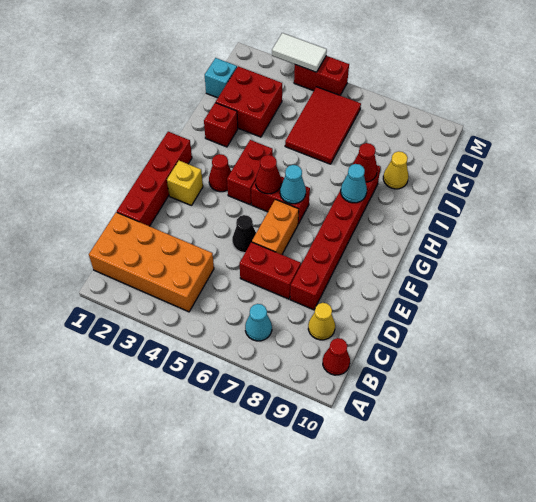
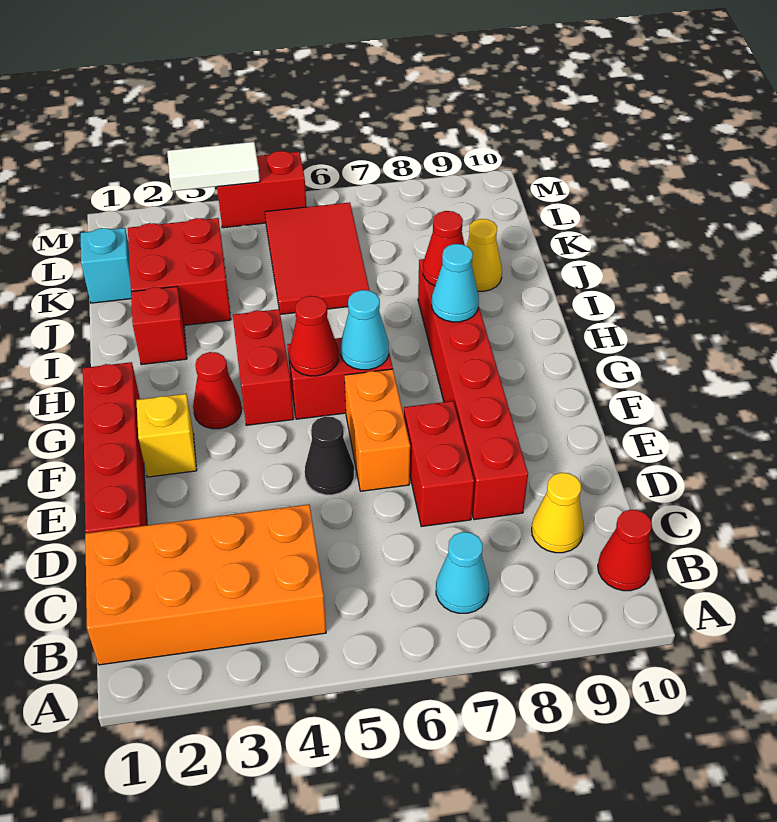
red brick D6:D7 level 1 -> red brick D7:E7 level 1

